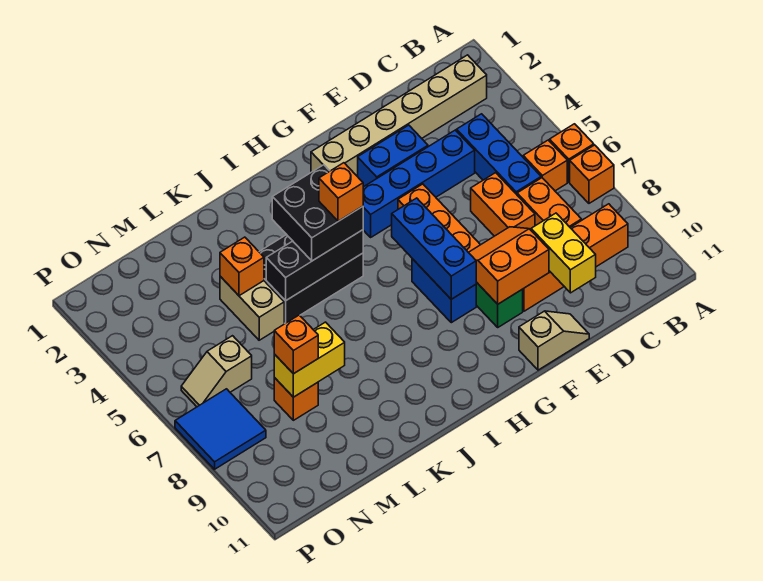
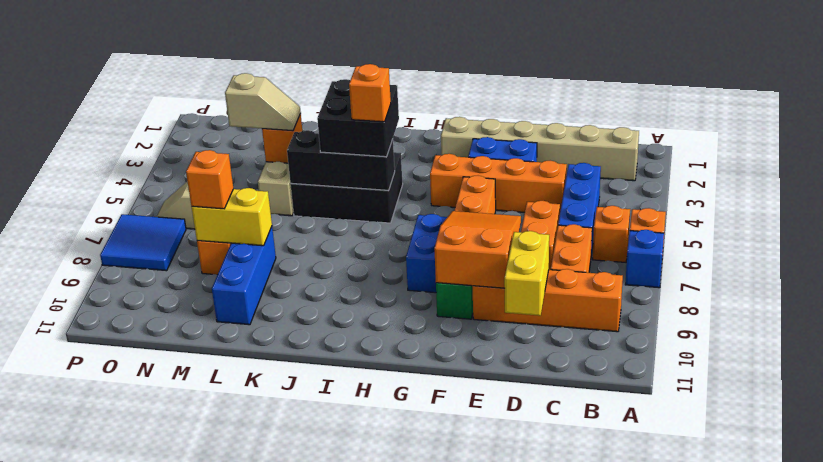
orange brick A7 level 1 -> blue brick A7 level 1
blue brick D4:G4 level 1 -> orange brick D4:G4 level 1
orange slope E8:F9 level 2 top 9 -> orange slope E7:F9 level 2 top 9
tan slope E11:F11 level 1 top F -> tan slope L4:M4 level 3 top M
blue brick G6:G8 level 2 -> blue brick L8:L10 level 1

